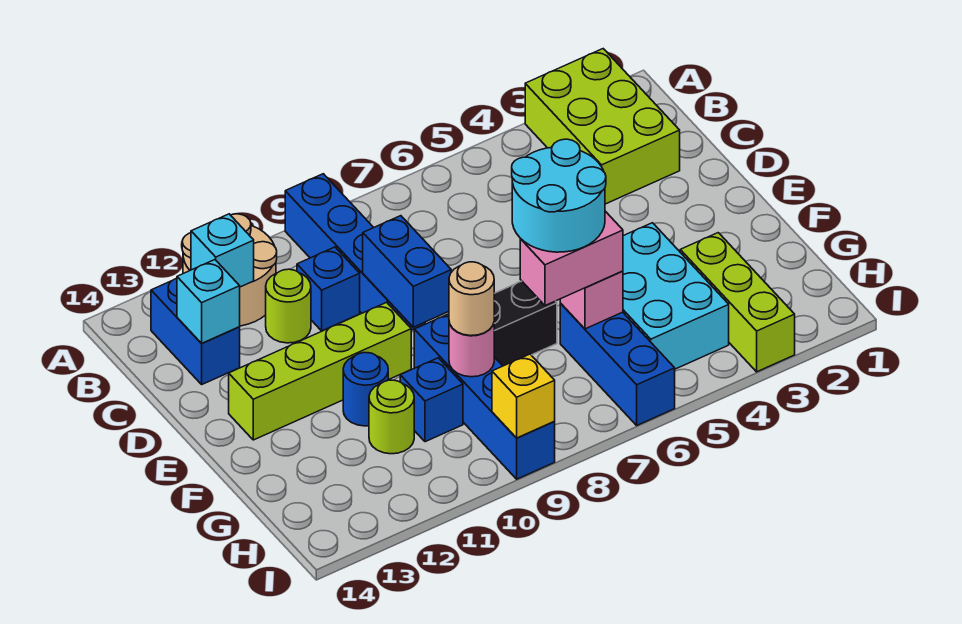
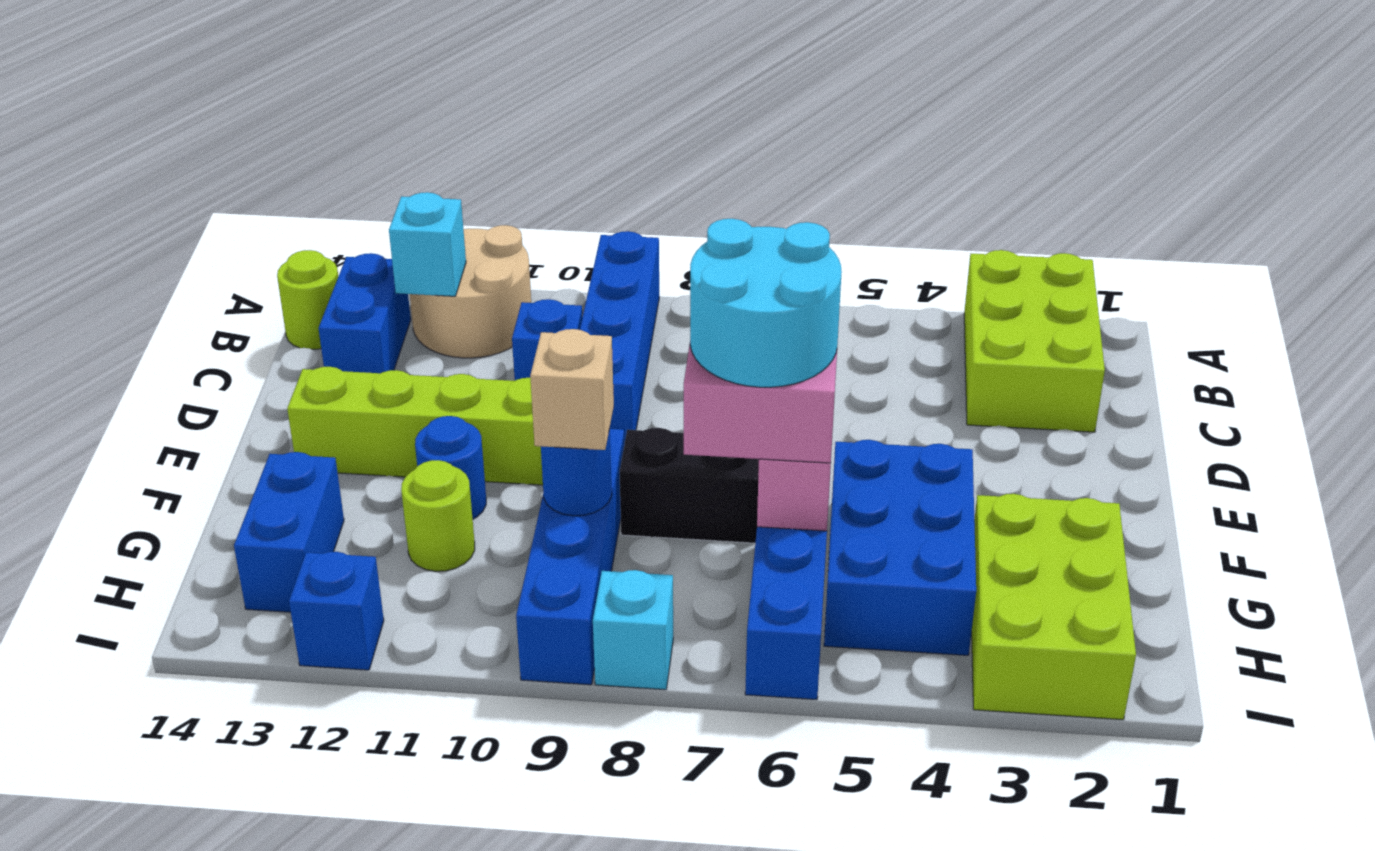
lime round brick C11 level 1 -> lime round brick B14 level 1
cyan brick C13 level 2 -> cyan brick I8 level 1
blue brick D9:E9 level 2 -> blue brick G13:H13 level 1
cyan brick F4:H5 level 1 -> blue brick F4:H5 level 1
lime brick G3:I3 level 1 -> lime brick G2:I3 level 1
pink round brick G9 level 2 -> blue round brick G9 level 2
tan round brick G9 level 3 -> tan brick G9 level 3
blue brick G10 level 1 -> blue brick I12 level 1
yellow brick I9 level 2 -> none

